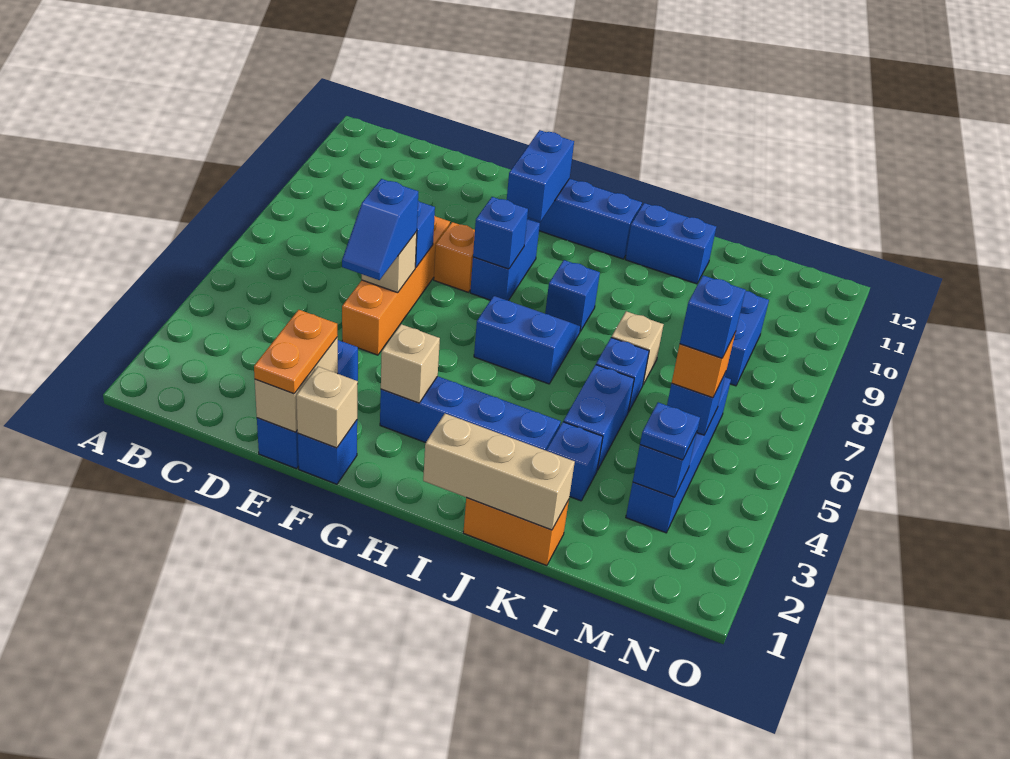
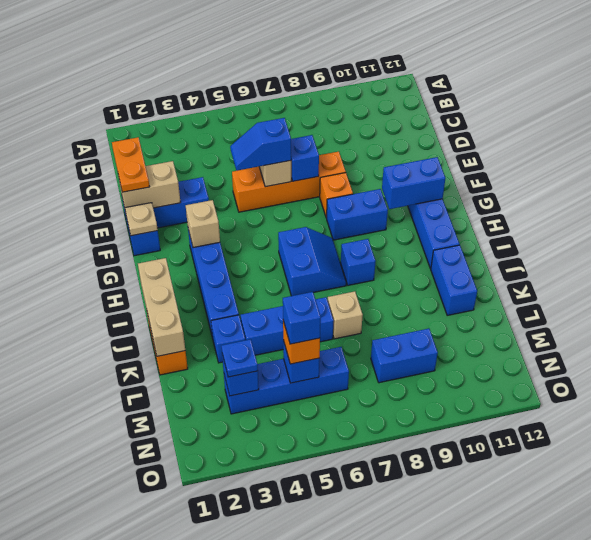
orange plate E1:E2 level 3 -> orange plate D1:E1 level 3
tan brick F1 level 2 -> tan plate F1 level 2
blue brick G8 level 2 -> none

